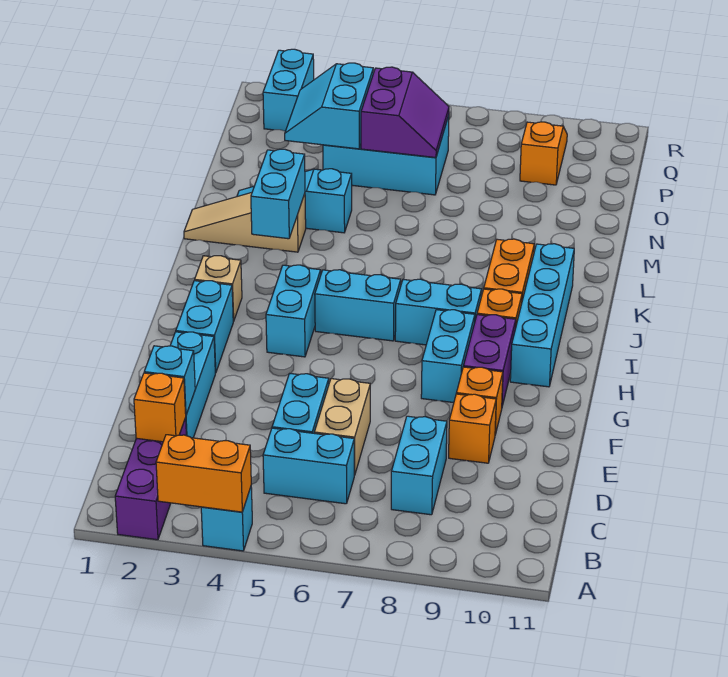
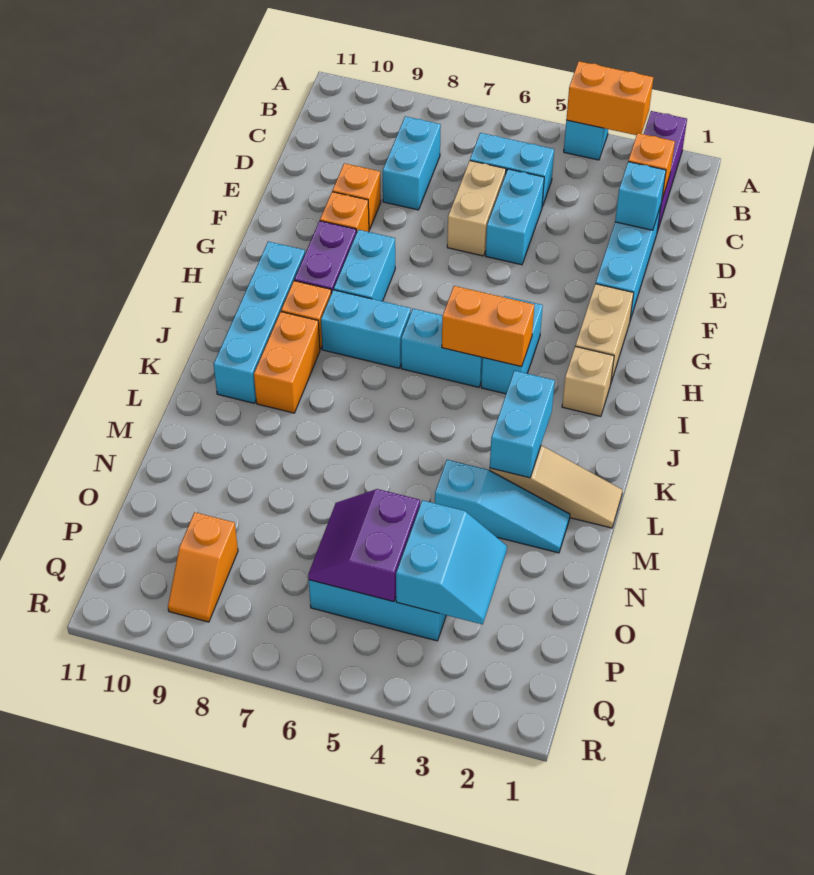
cyan brick G2:H2 level 1 -> tan brick G2:H2 level 1
none -> orange brick I4:I5 level 2
cyan brick Q2:R2 level 1 -> none

